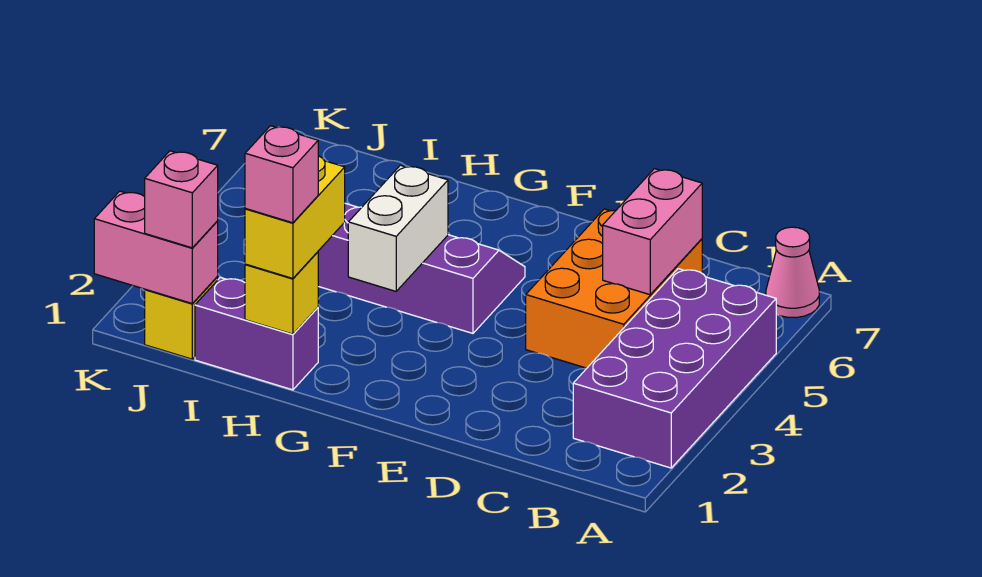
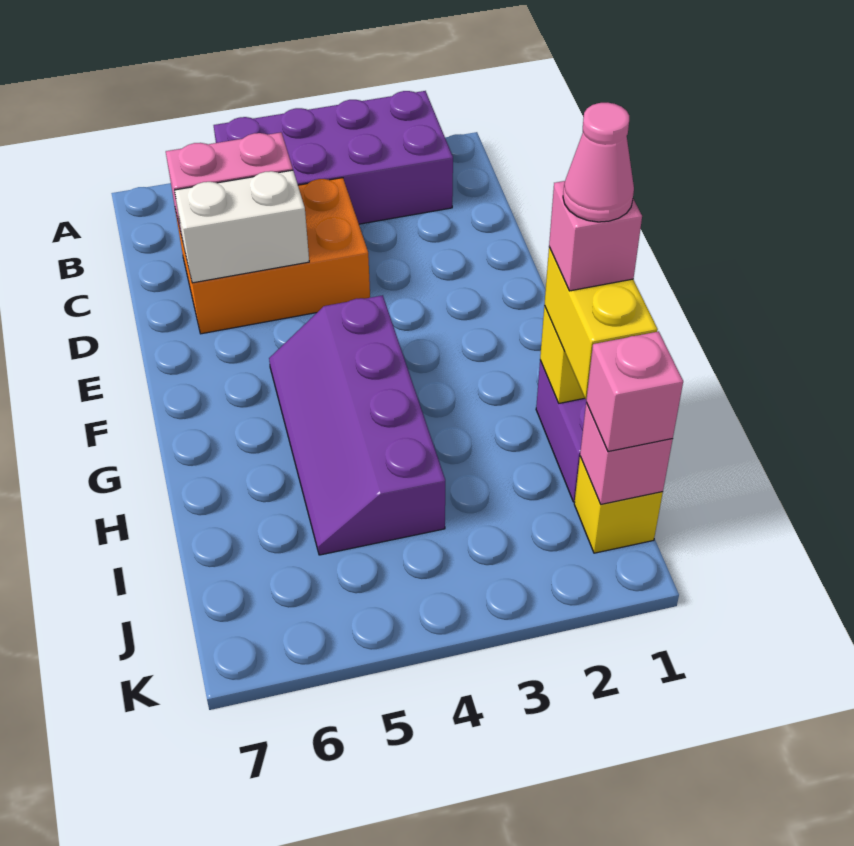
pink cone A7 level 1 -> pink cone H1 level 5
white brick G3:G4 level 2 -> white brick D5:D6 level 2
yellow brick H1:H2 level 3 -> yellow brick H1:I1 level 3
pink brick J1:K1 level 2 -> pink brick J1 level 2

